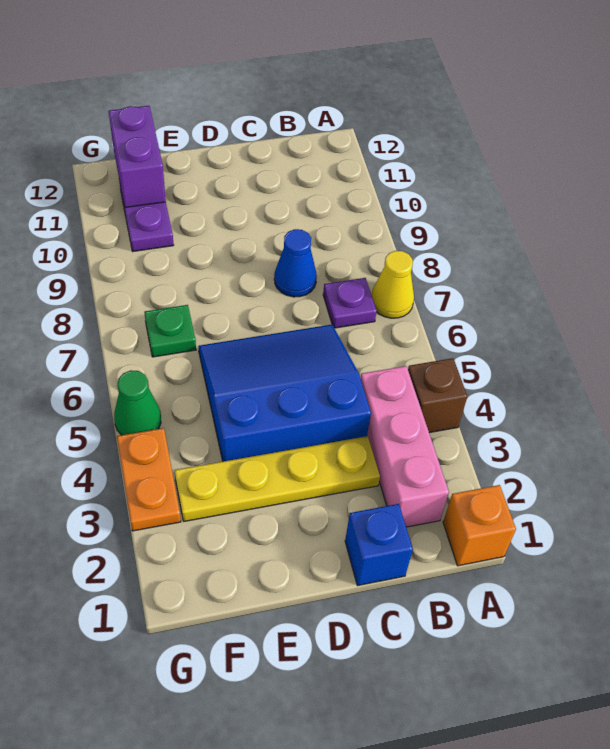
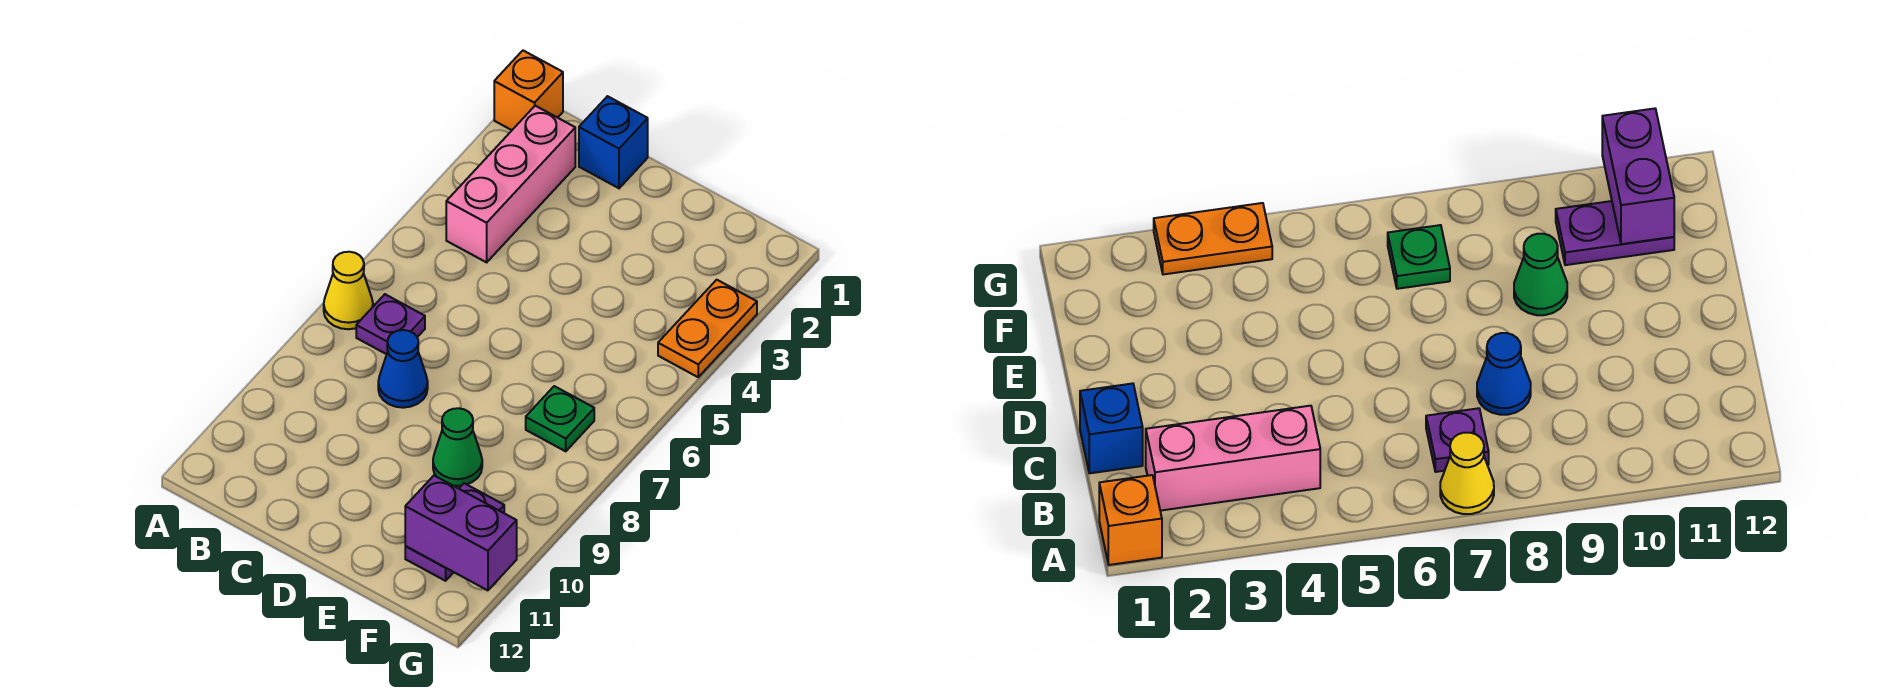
brown brick A4 level 1 -> none
yellow plate C3:F3 level 1 -> none
blue slope C4:E6 level 1 top 4 -> none
purple brick F11:F12 level 2 -> purple brick F11:G11 level 2
green cone G5 level 1 -> green cone E9 level 1

